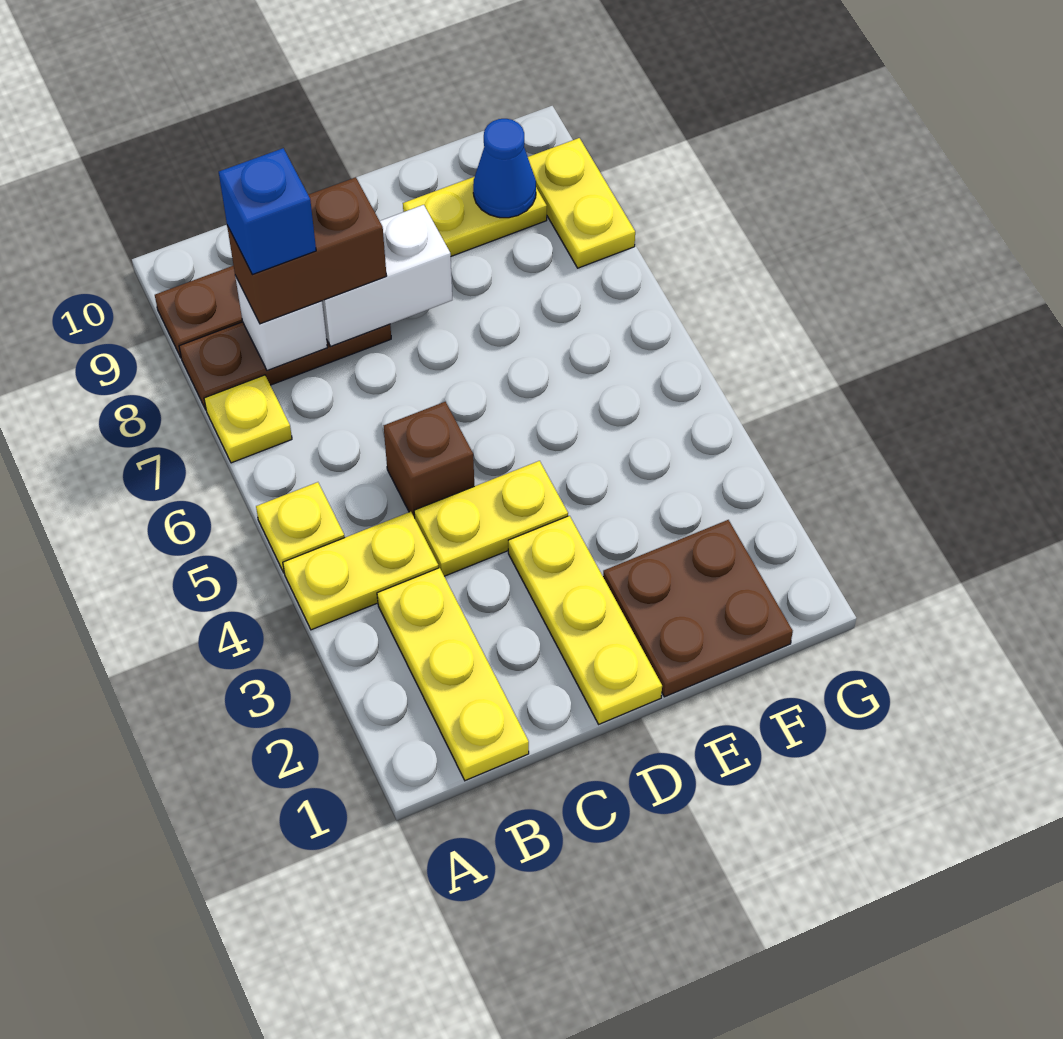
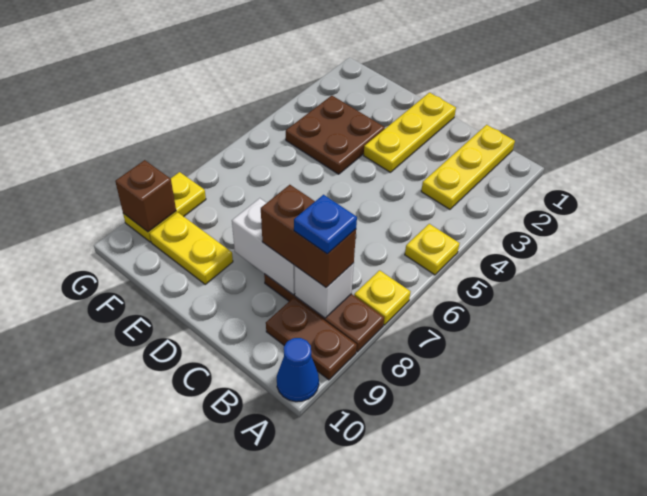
yellow plate A4:B4 level 1 -> none
blue brick B8 level 4 -> blue plate B8 level 4
yellow plate C4:D4 level 1 -> none
brown brick C5 level 1 -> brown brick G9 level 2
brown plate E1:F2 level 1 -> brown plate E3:F4 level 1
blue cone F9 level 2 -> blue cone A10 level 1

